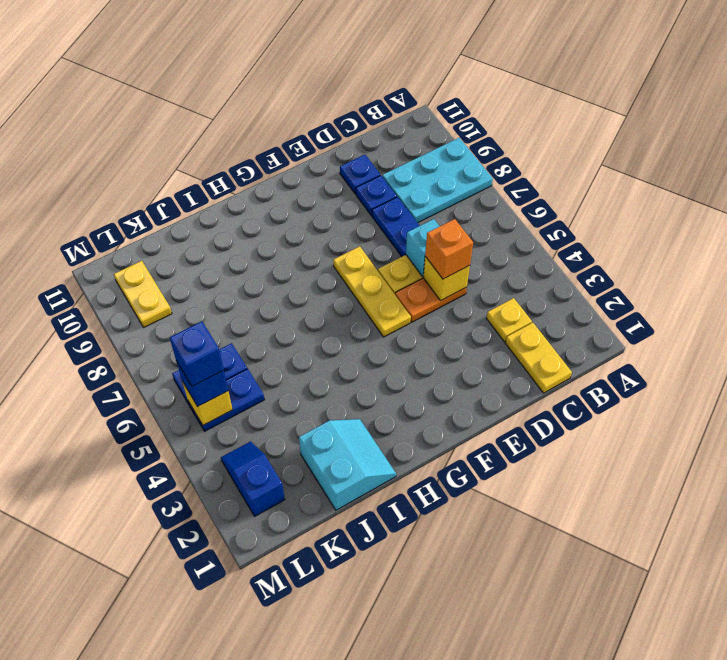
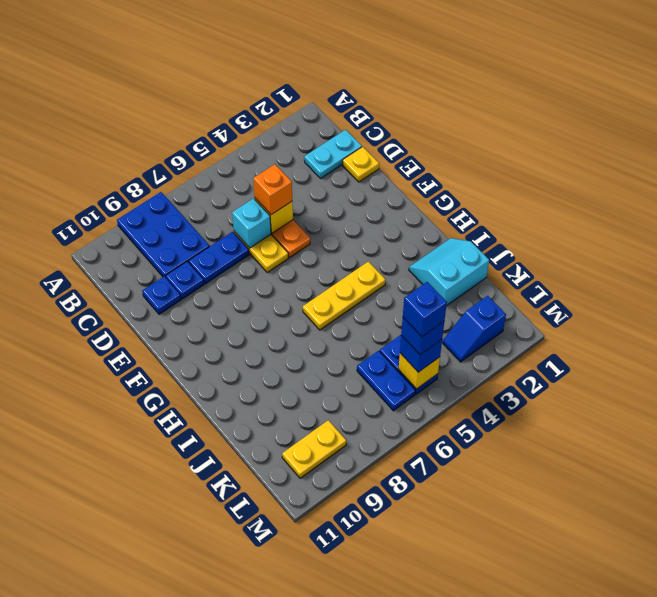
cyan plate A8:C9 level 1 -> blue plate A8:C9 level 1
yellow plate C1:C2 level 1 -> cyan plate C1:C2 level 1
yellow plate C3 level 1 -> yellow plate D1 level 1
yellow plate F5:F7 level 1 -> yellow plate H4:H6 level 1
none -> blue brick L5 level 5

